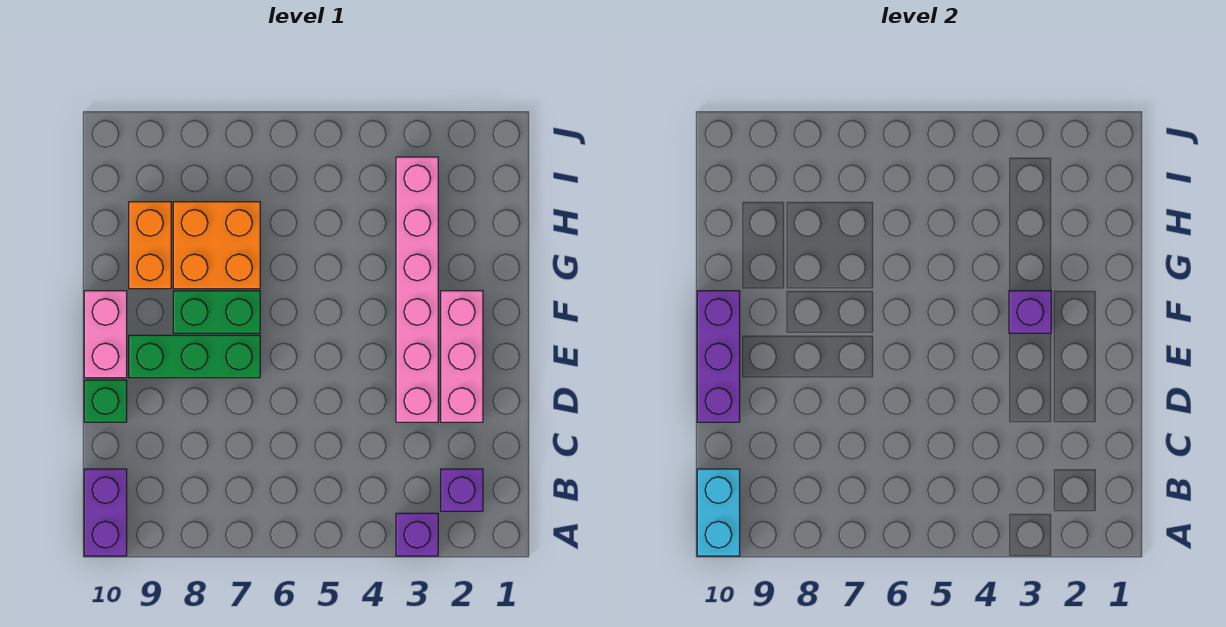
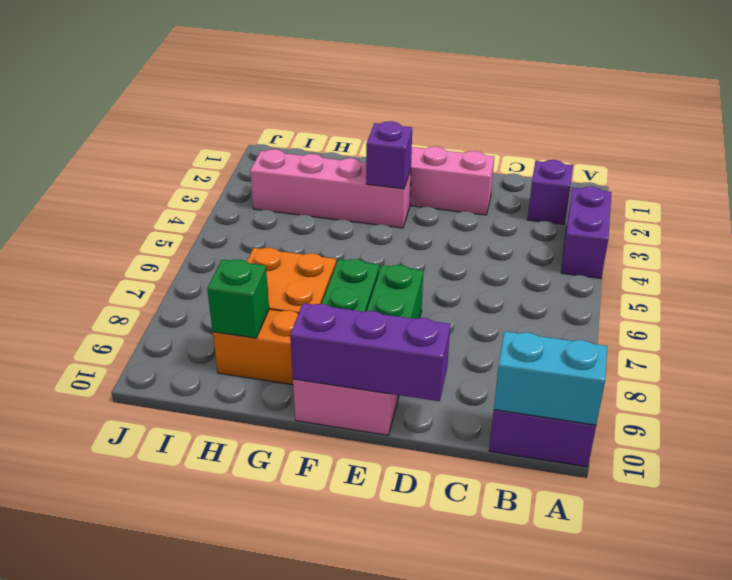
purple brick A3 level 1 -> purple brick A3:A4 level 1
pink brick D3:I3 level 1 -> pink brick F3:I3 level 1
green brick D10 level 1 -> green brick H9 level 2

